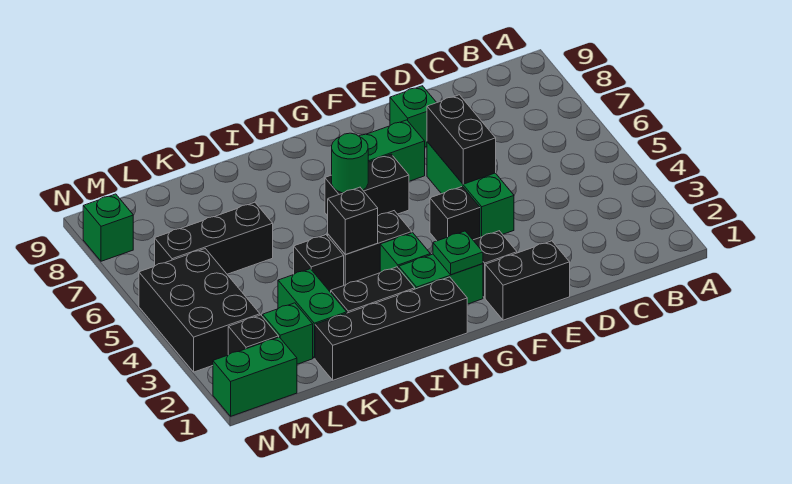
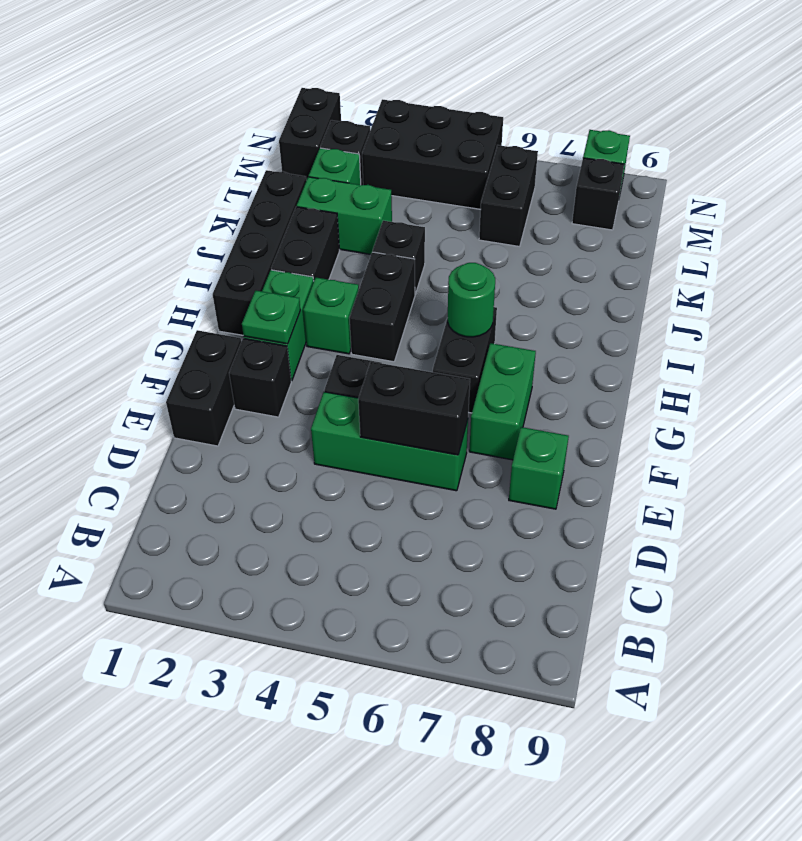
black brick I4 level 2 -> black brick M8 level 1
black brick K6:M6 level 1 -> black brick L6:M6 level 1
green brick M1:N1 level 1 -> black brick M1:N1 level 1

